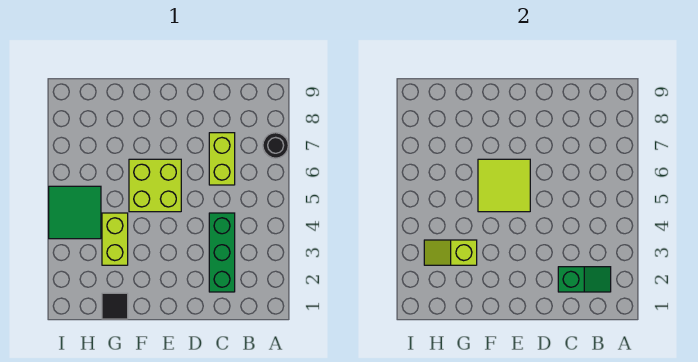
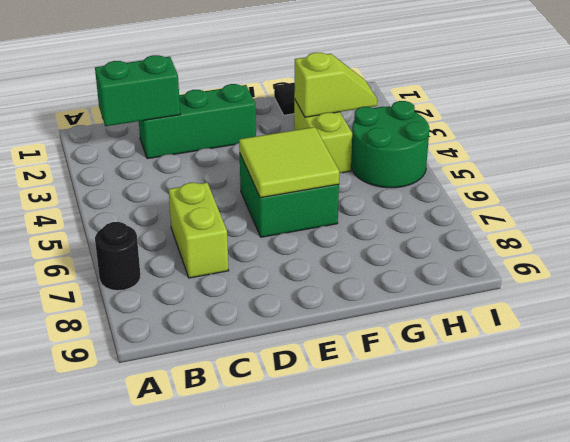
green slope B2:C2 level 2 top C -> green brick B2:C2 level 2
green brick C2:C4 level 1 -> green brick C2:E2 level 1
lime brick E5:F6 level 1 -> green brick E5:F6 level 1
green tile H4:I5 level 1 -> green round brick H4:I5 level 1

